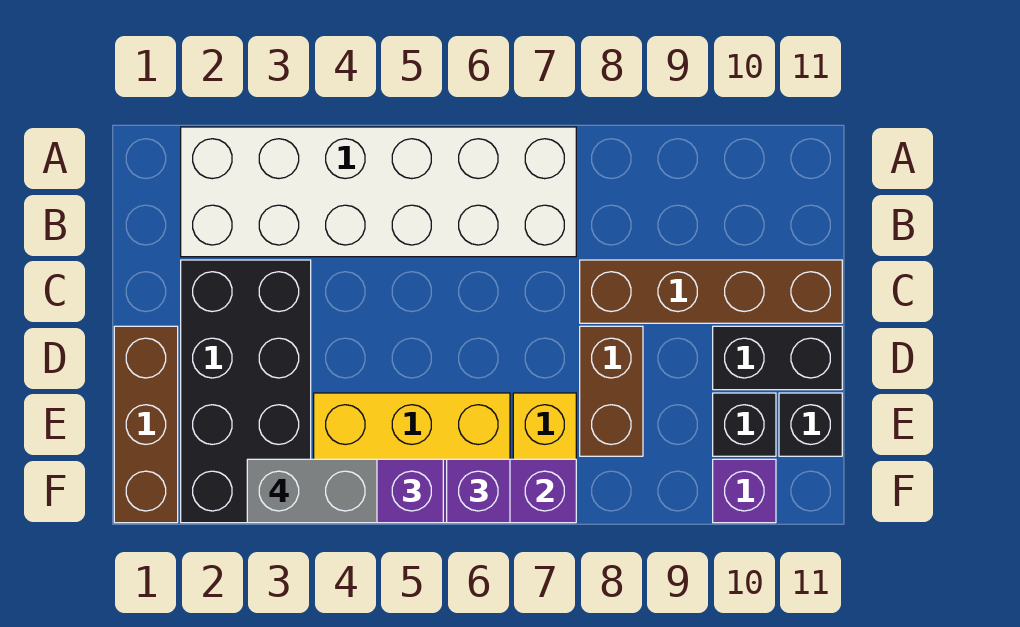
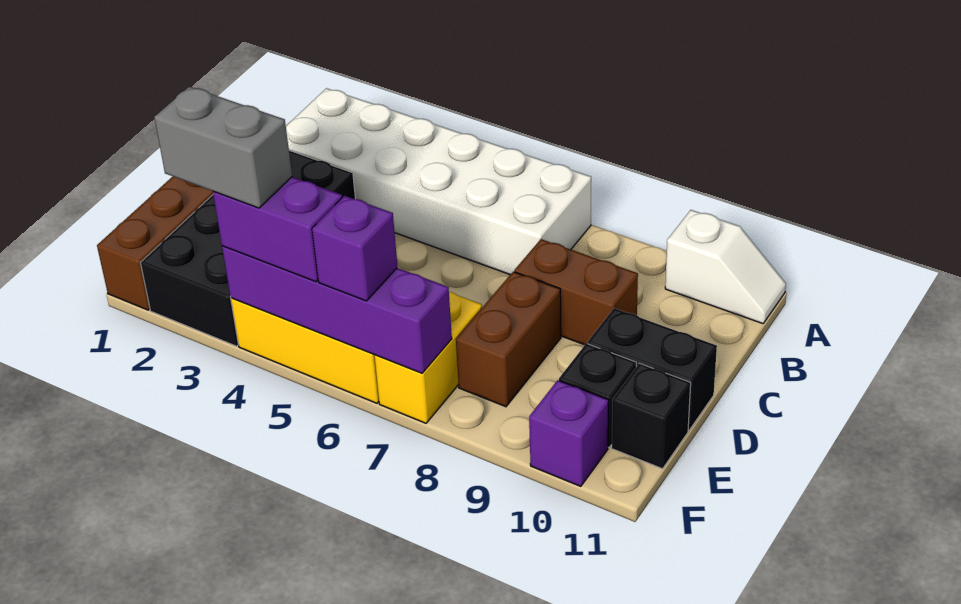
none -> white slope A10:A11 level 1 top 10
brown brick C8:C11 level 1 -> brown brick C8:C9 level 1

